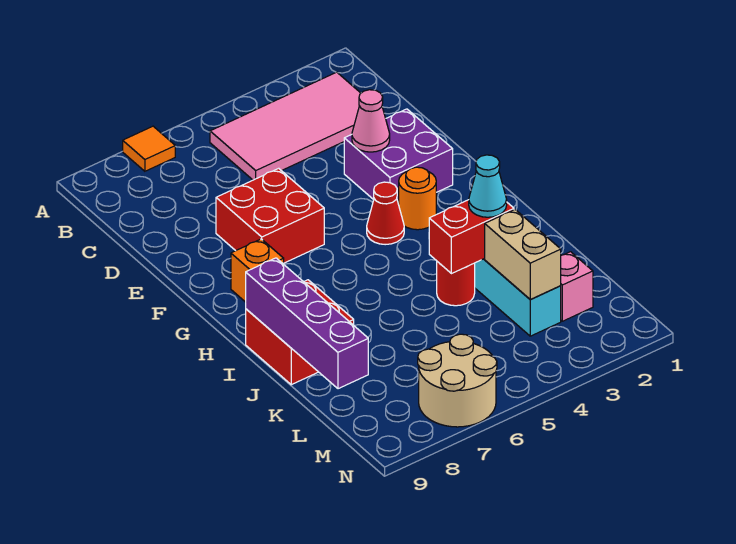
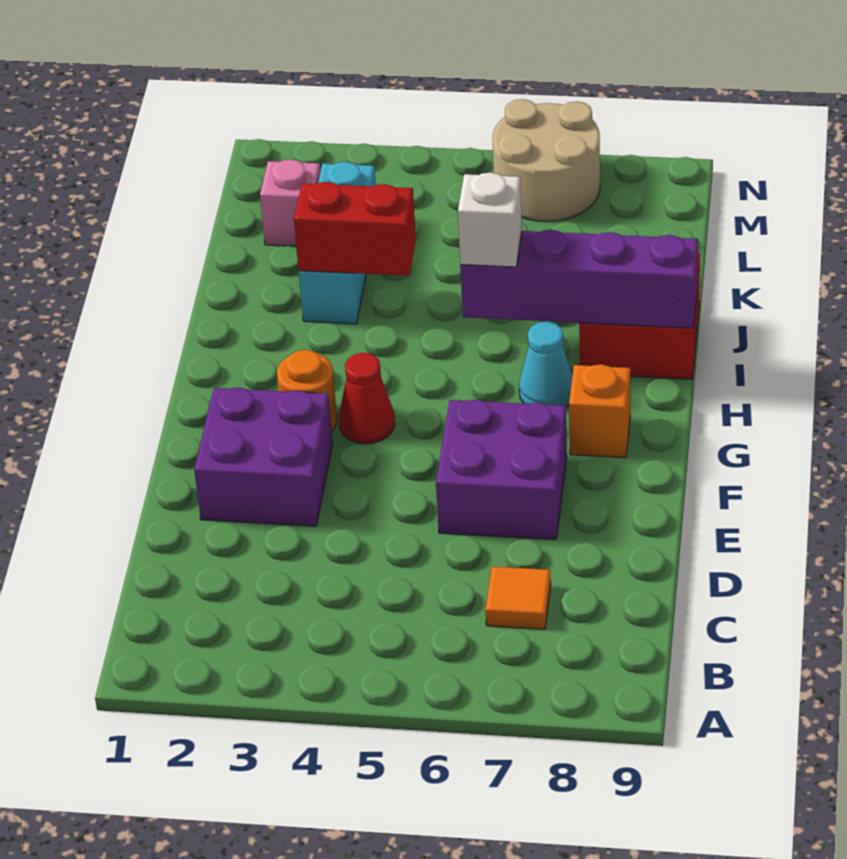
orange tile A7 level 1 -> orange tile C7 level 1
pink tile B2:C5 level 1 -> none
pink cone E3 level 2 -> none
red brick E6:F7 level 1 -> purple brick E6:F7 level 1
none -> white brick I6 level 3
purple brick I9:L9 level 2 -> purple brick I6:I9 level 2
cyan cone J3 level 3 -> cyan cone H7 level 1
red round brick J4 level 1 -> none
tan brick K3:L3 level 2 -> none

